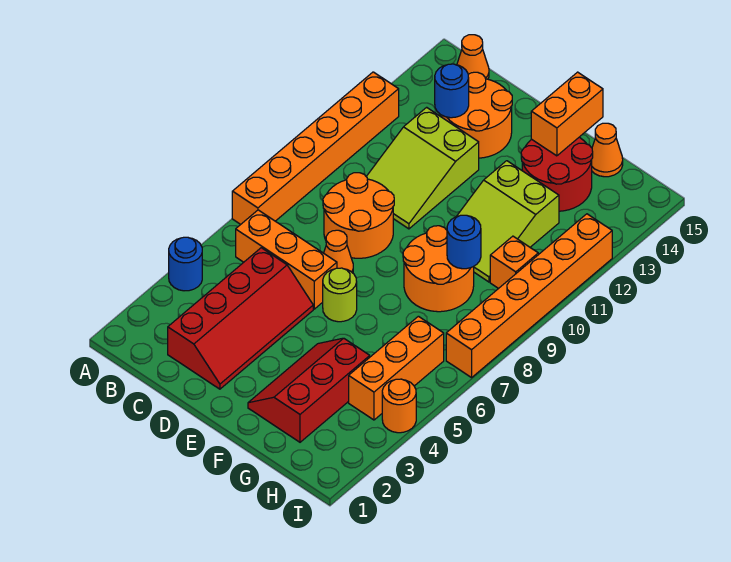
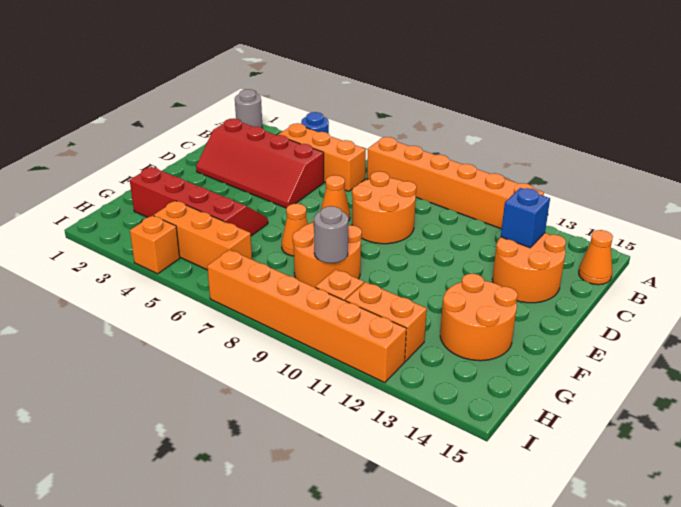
none -> grey round brick A1 level 1
orange brick B6:D6 level 1 -> orange brick B4:B6 level 1
lime slope C10:D12 level 1 top 12 -> none
blue round brick C13 level 2 -> blue brick C13 level 2
lime round brick E6 level 1 -> none
red slope F2:G4 level 1 top G -> red slope F2:G5 level 1 top G
lime slope F10:G12 level 1 top 12 -> none
red round brick F13:G14 level 1 -> orange round brick F13:G14 level 1
orange brick F14:F15 level 2 -> orange brick H11:H12 level 1
blue round brick G9 level 2 -> grey round brick G9 level 2
orange cone G15 level 1 -> orange cone F7 level 1
orange round brick I4 level 1 -> orange brick I4 level 1

